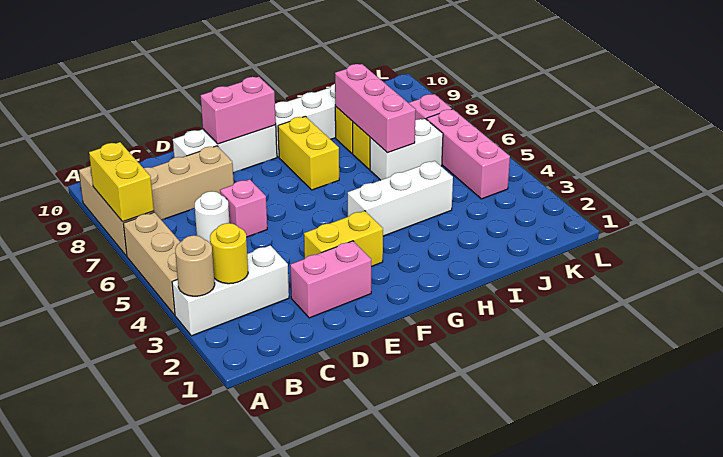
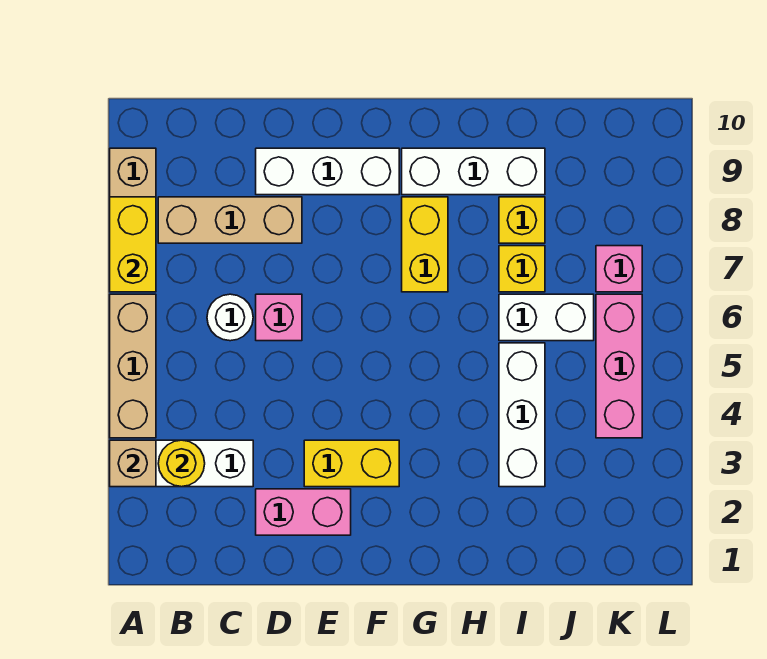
tan round brick A3 level 2 -> tan brick A3 level 2
pink brick E9:F9 level 2 -> none
white brick G4:I4 level 1 -> white brick I3:I5 level 1
pink brick I6:I8 level 2 -> none

